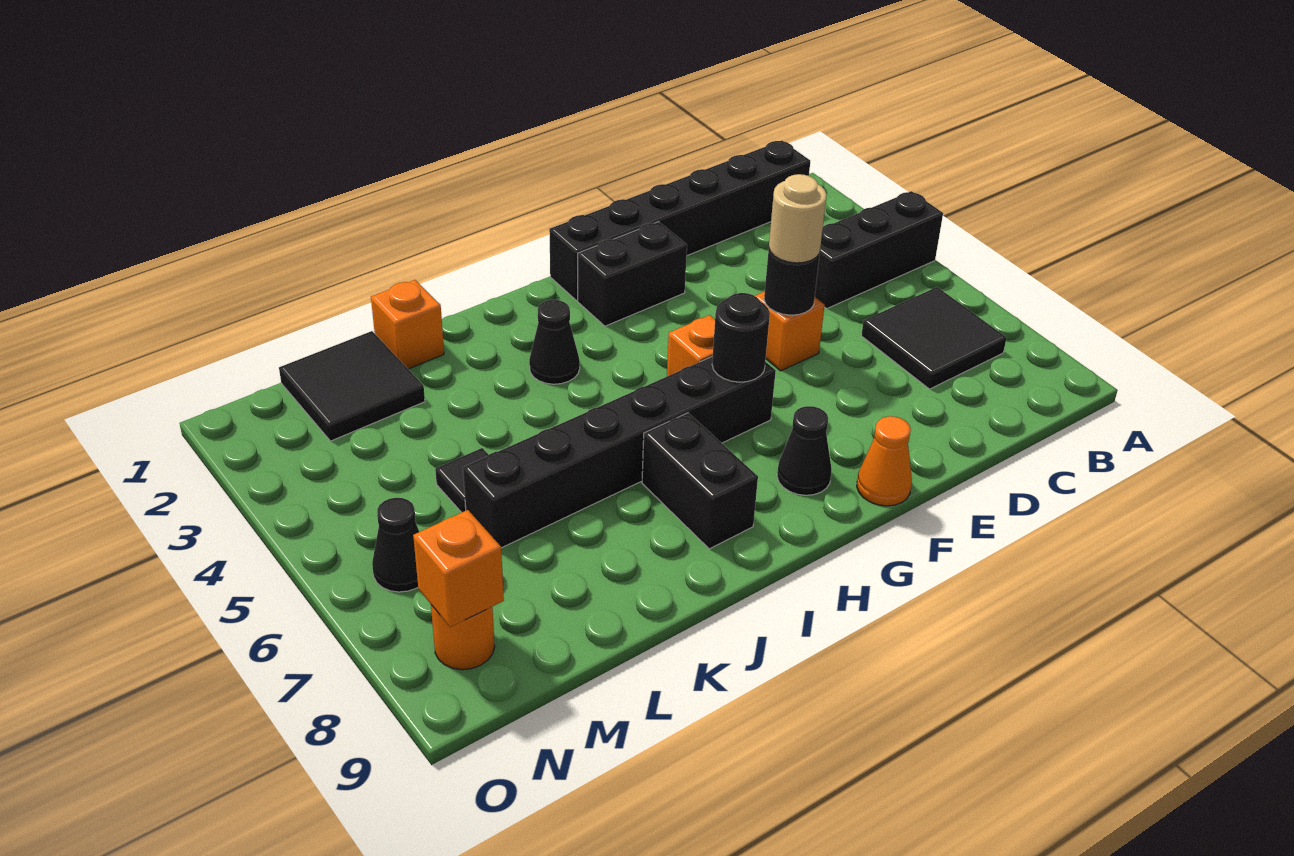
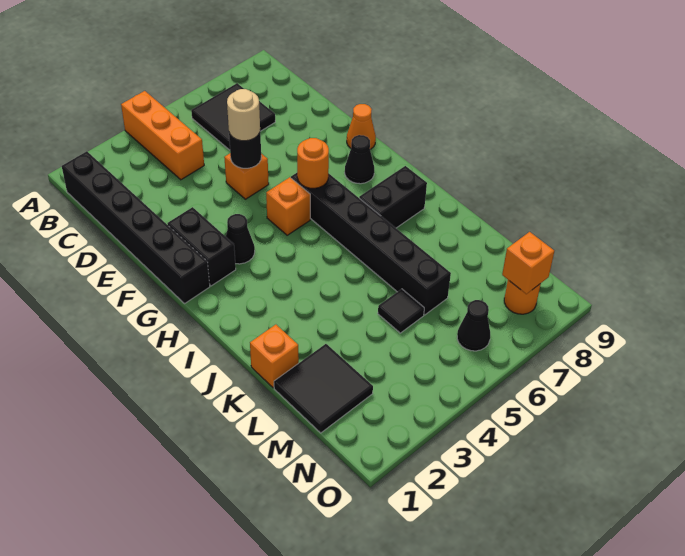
black brick A4:C4 level 1 -> orange brick A4:C4 level 1
black round brick G6 level 2 -> orange round brick G6 level 2
black cone I3 level 1 -> black cone G3 level 1

